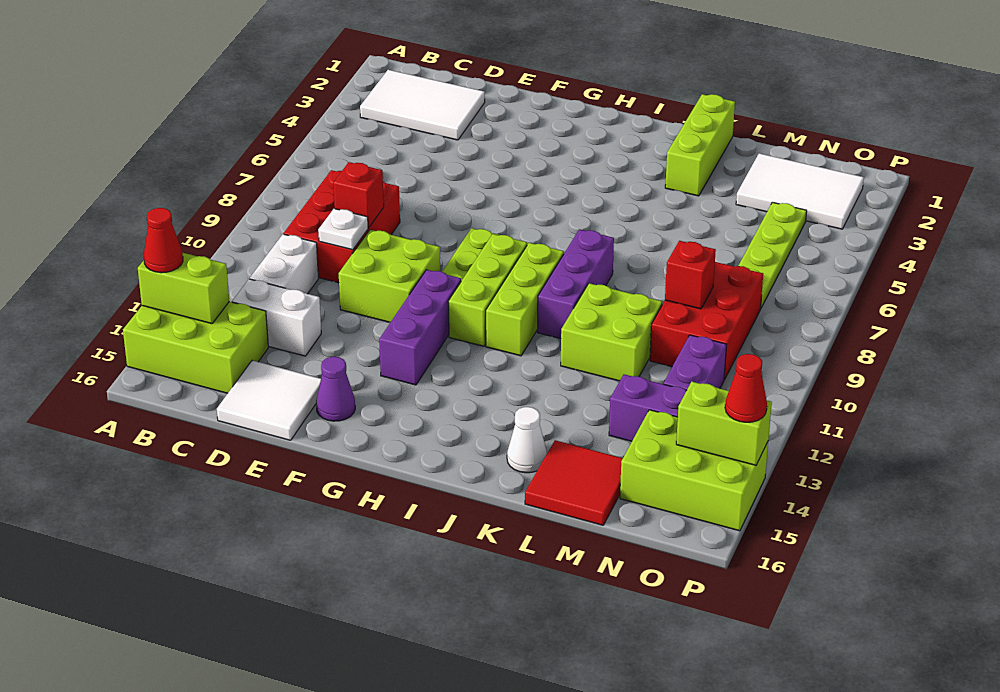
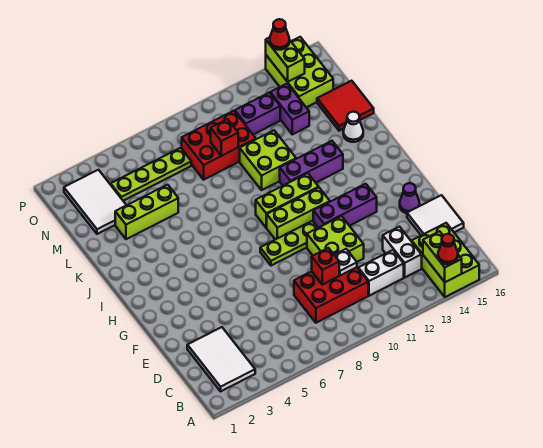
purple brick J8:J10 level 1 -> purple brick J11:J13 level 1
lime brick K1:K3 level 1 -> lime brick L3:L5 level 1

